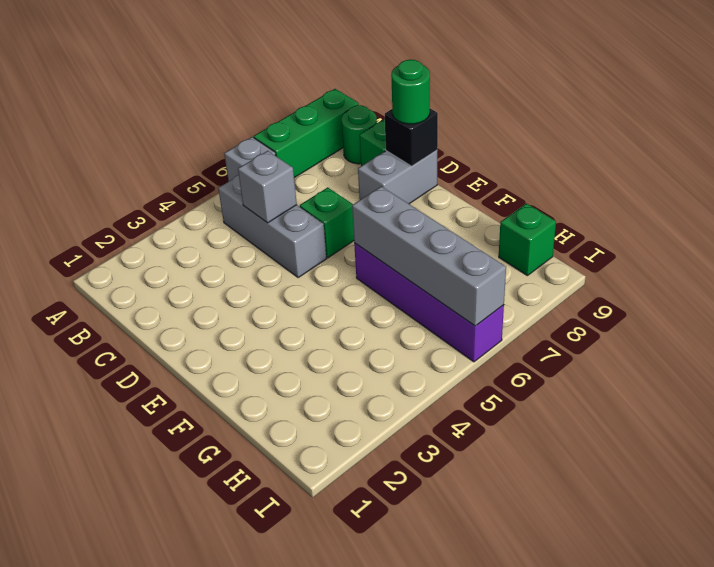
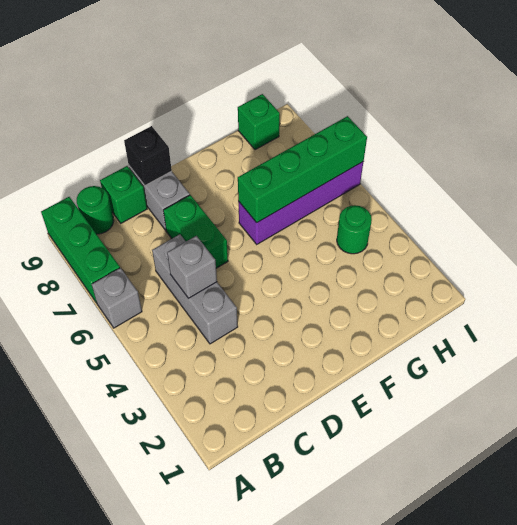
grey brick B5:D5 level 1 -> grey brick C4:C6 level 1
green brick D6 level 1 -> green brick D6:D7 level 1
green round brick D9 level 3 -> green round brick H4 level 1
grey brick F6:I6 level 2 -> green brick F6:I6 level 2

